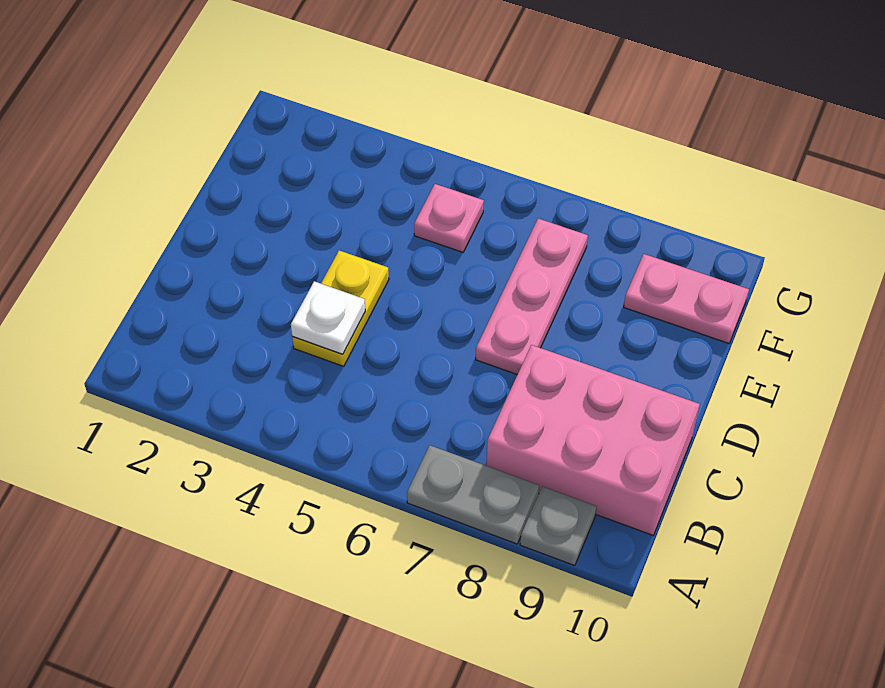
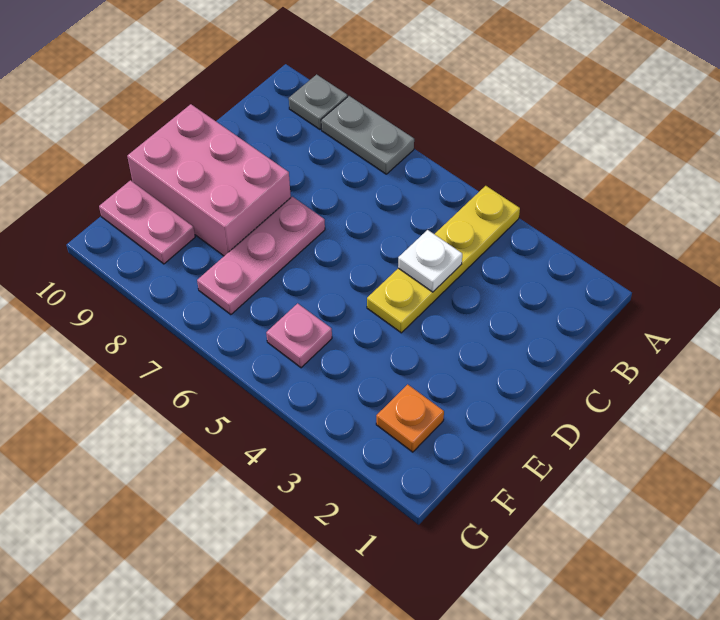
pink brick B8:C10 level 1 -> pink brick D8:E10 level 1
yellow plate C4:D4 level 1 -> yellow plate A4:D4 level 1
none -> orange plate F2 level 1

